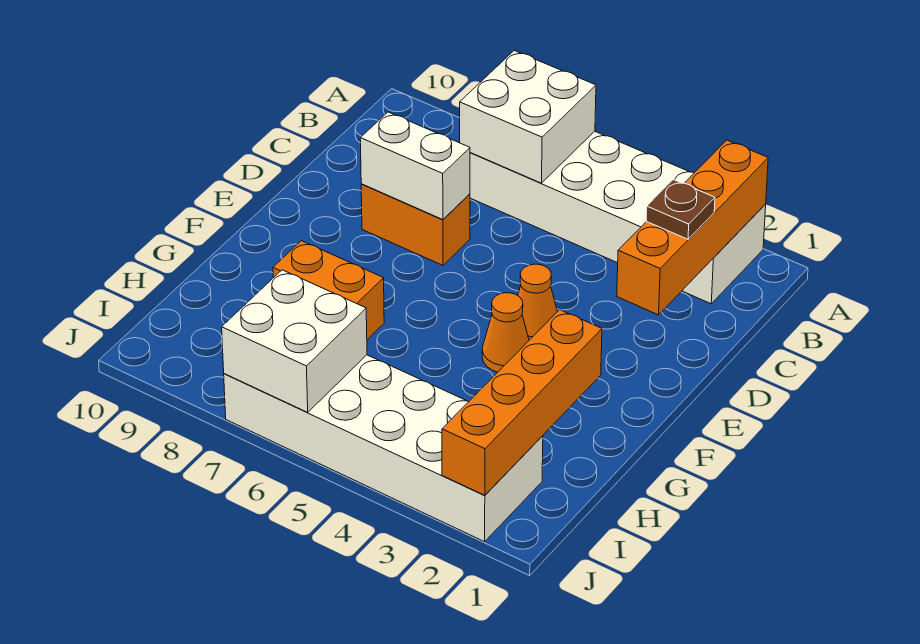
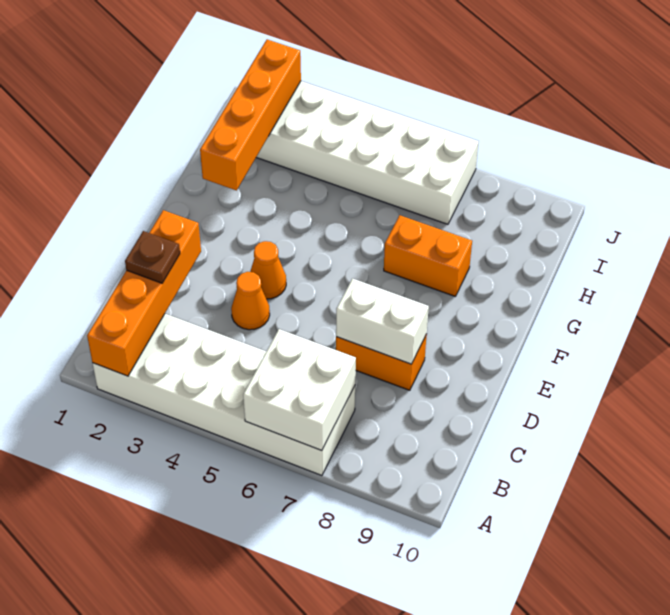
orange cone F4 level 1 -> orange cone D4 level 1
white brick I6:J7 level 2 -> none

